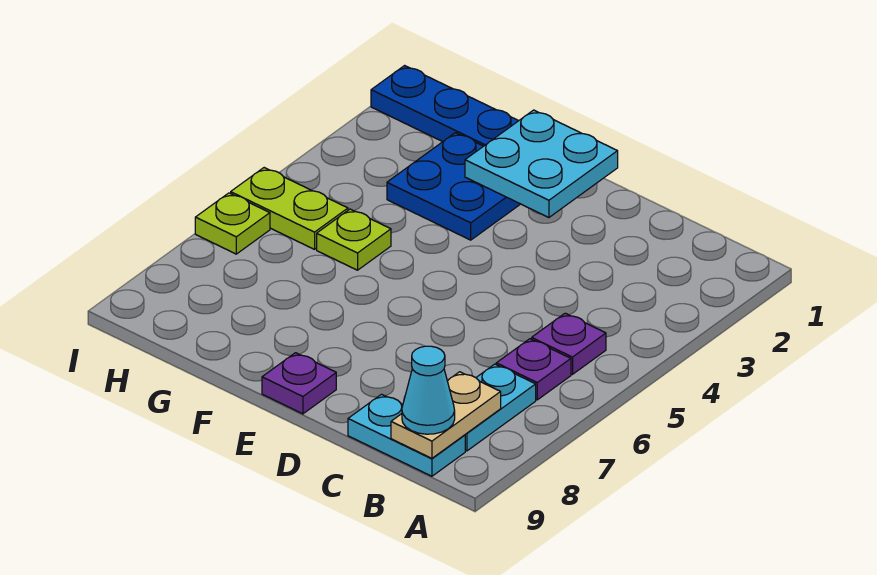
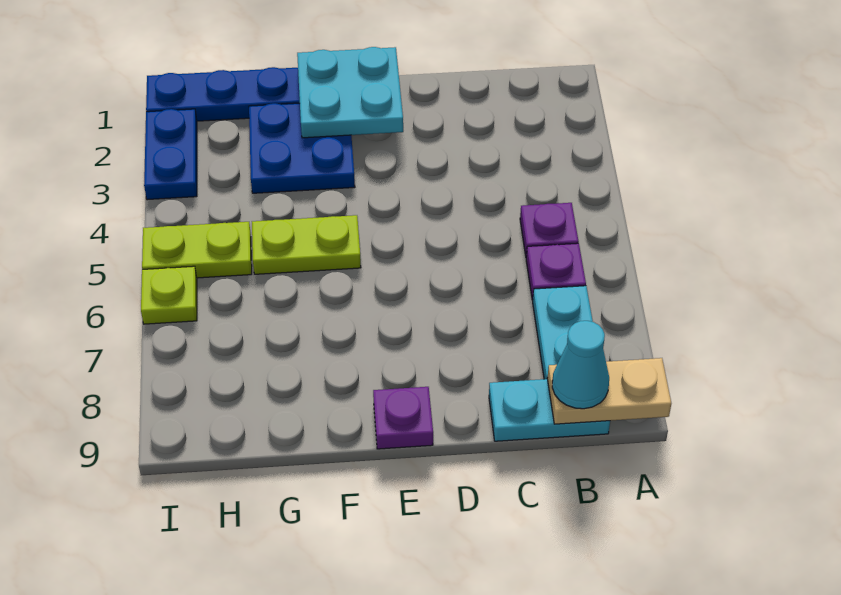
tan plate B8:B9 level 2 -> tan plate A9:B9 level 2
lime plate G5 level 1 -> lime plate F5:G5 level 1
none -> blue plate I2:I3 level 1

